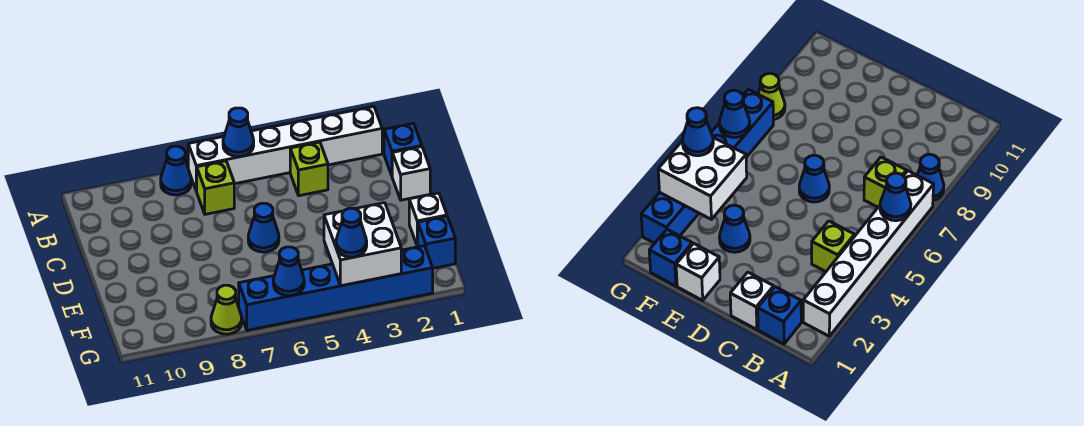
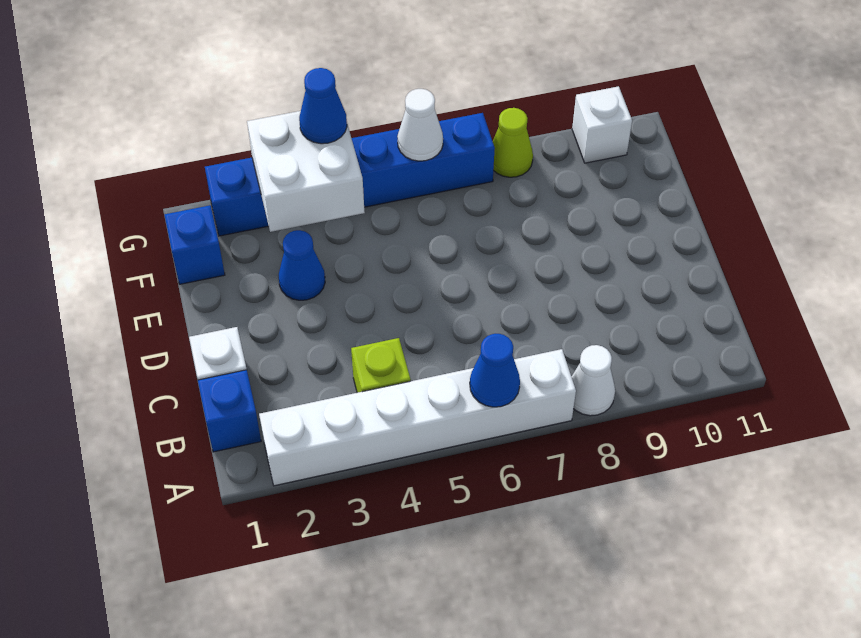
blue cone A8 level 1 -> white cone A8 level 1
lime brick B7 level 1 -> none
blue cone D6 level 1 -> none
white brick E1 level 1 -> white brick G10 level 1
blue cone G6 level 2 -> white cone G6 level 2

